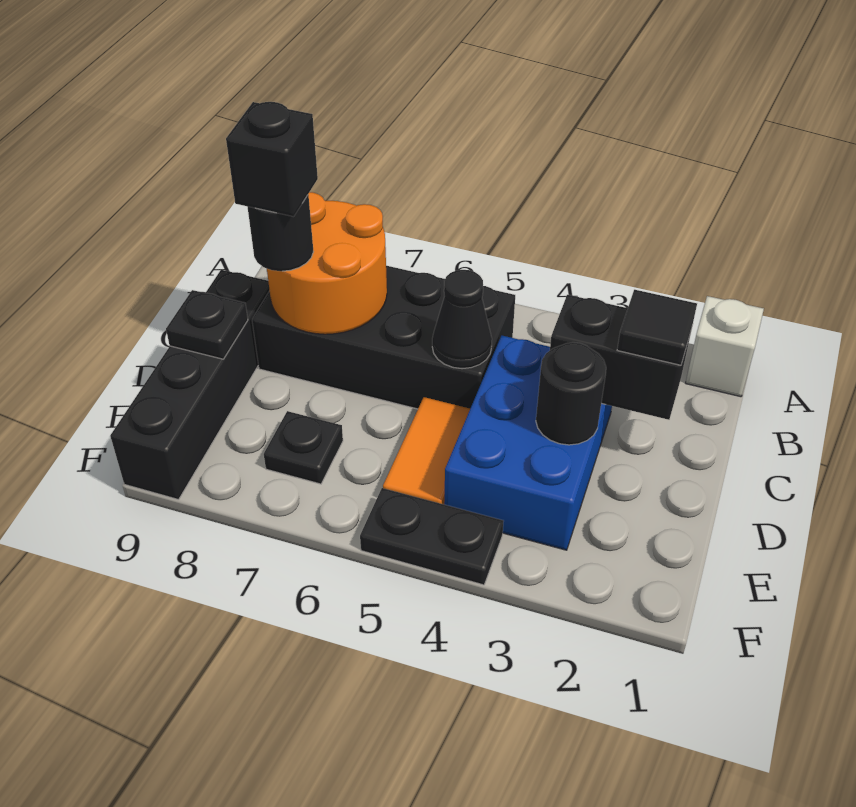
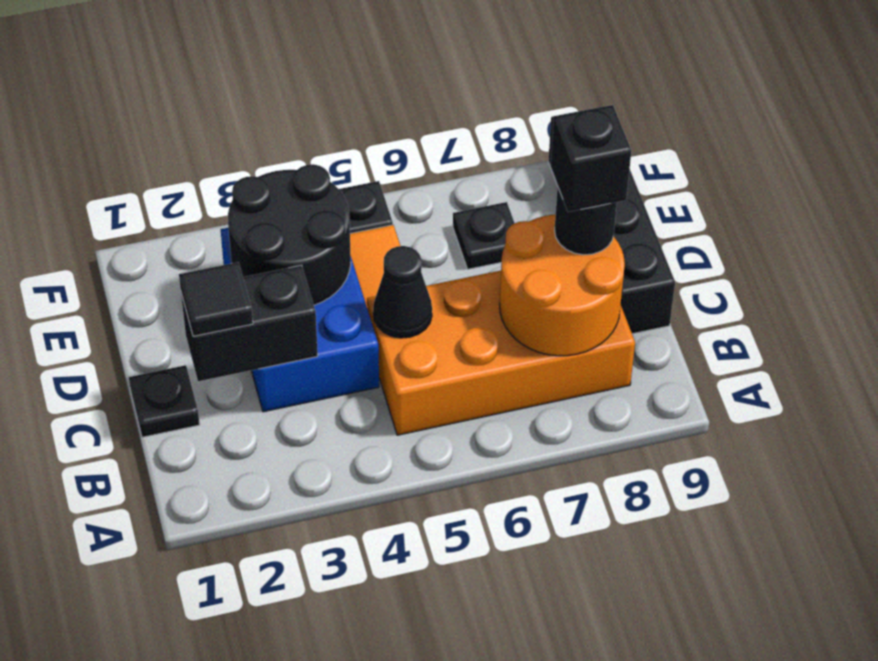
white brick A1 level 1 -> none
black brick B5:C8 level 1 -> orange brick B5:C8 level 1
black round brick D3 level 2 -> black round brick D3:E4 level 2
black plate D9 level 2 -> black plate C1 level 1

